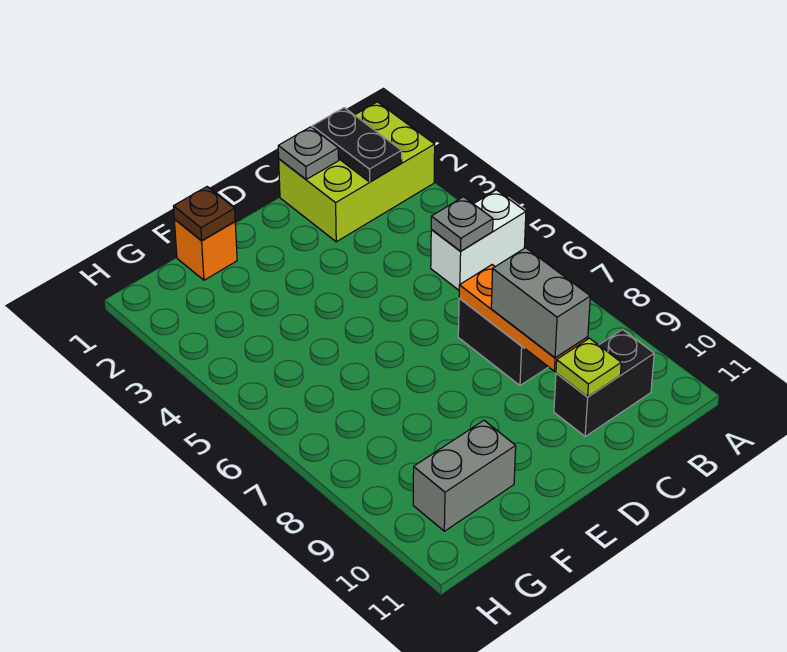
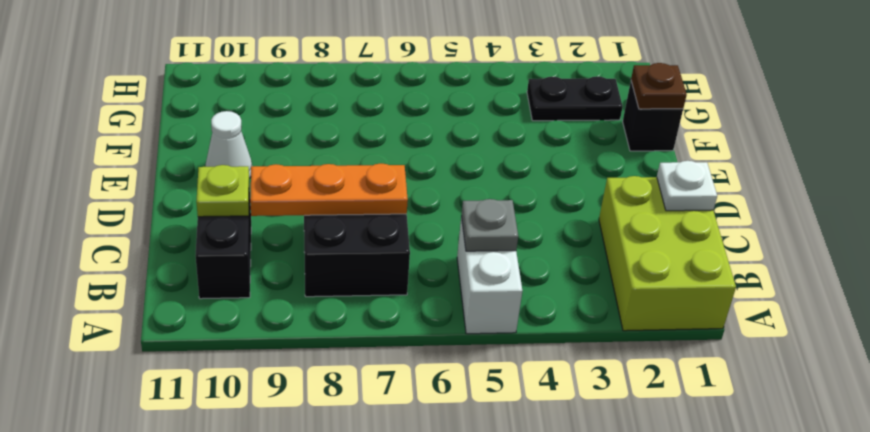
black plate B1:B2 level 2 -> black plate G2:G3 level 1
grey plate C1 level 2 -> white plate C1 level 2
grey brick C8:C9 level 3 -> none
none -> white cone E10 level 1
orange brick F1 level 1 -> black brick F1 level 1
grey brick F10:G10 level 1 -> none

